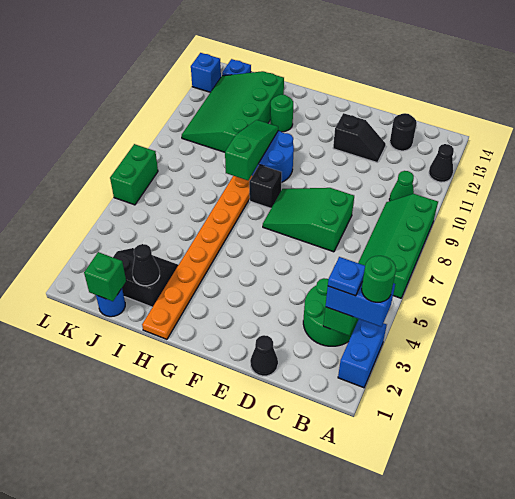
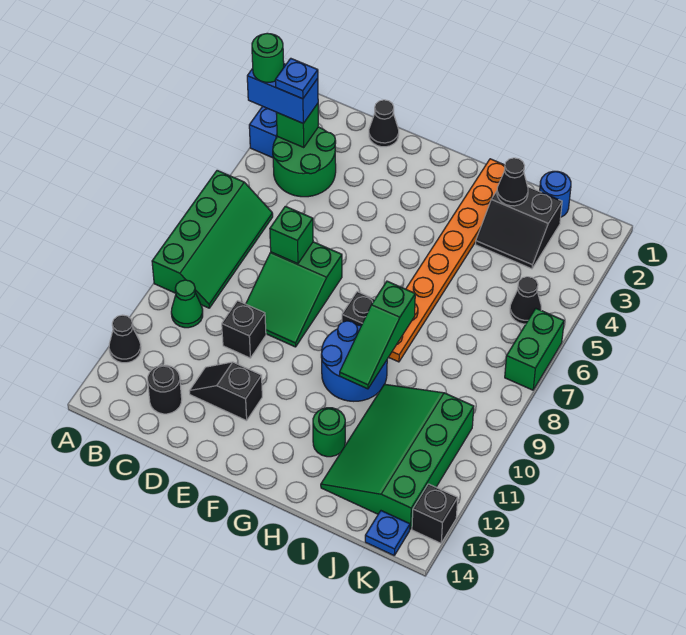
green slope D7:F8 level 1 top D -> green slope D7:E9 level 1 top 7
none -> black brick D10 level 1
green slope I10:K13 level 1 top I -> green slope I10:K13 level 1 top K
green brick J1 level 2 -> green brick D7 level 2
none -> black cone K5 level 1
blue brick L13 level 1 -> black brick L13 level 1

